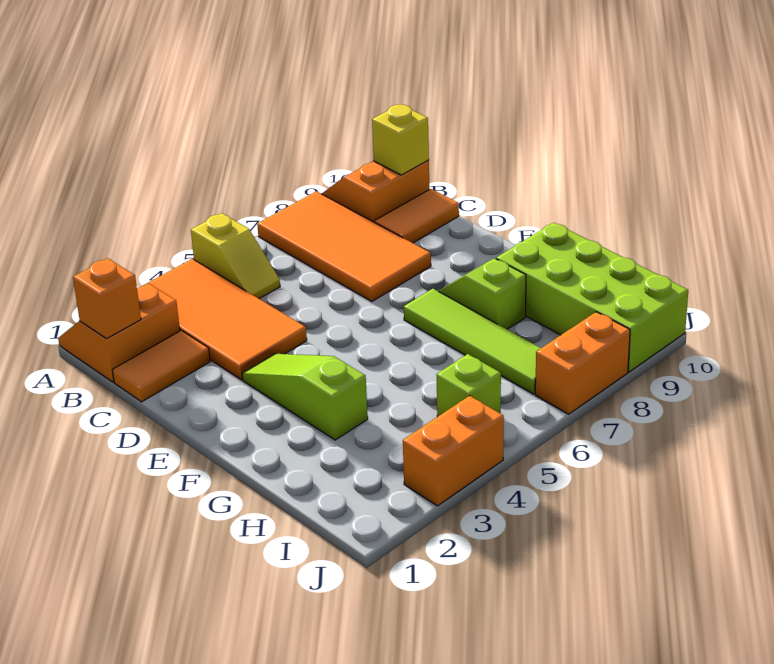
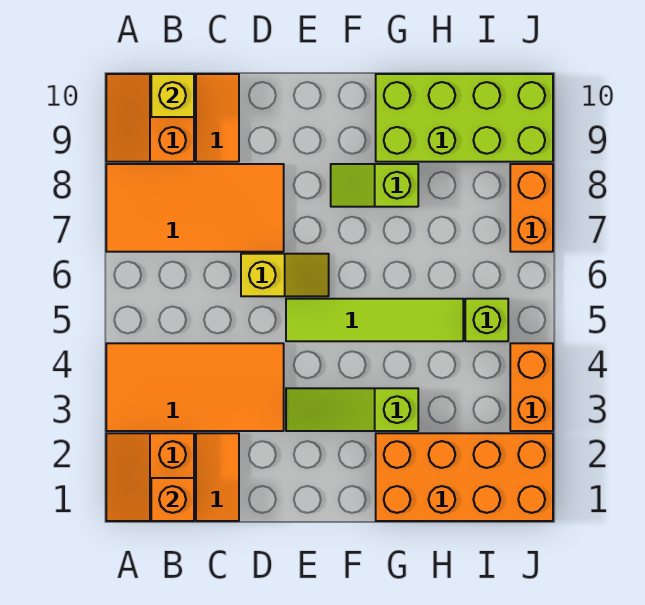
yellow slope A5:B5 level 1 top A -> yellow slope D6:E6 level 1 top D
lime tile F7:I7 level 1 -> lime tile E5:H5 level 1
none -> orange brick G1:J2 level 1

